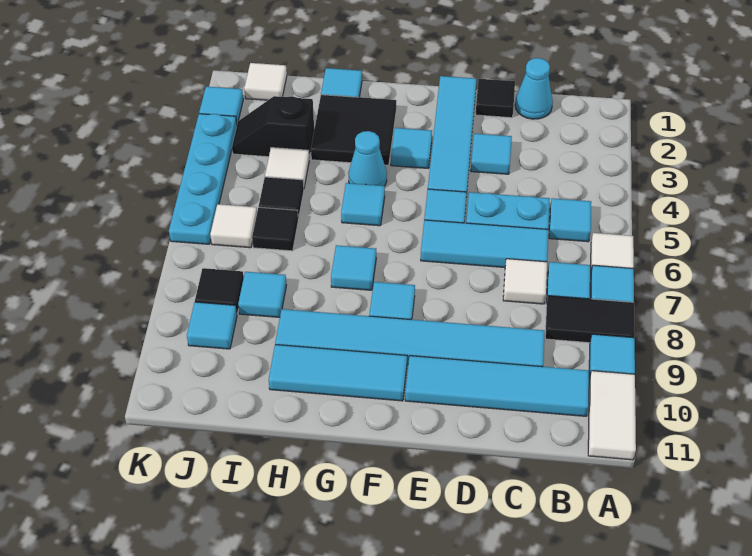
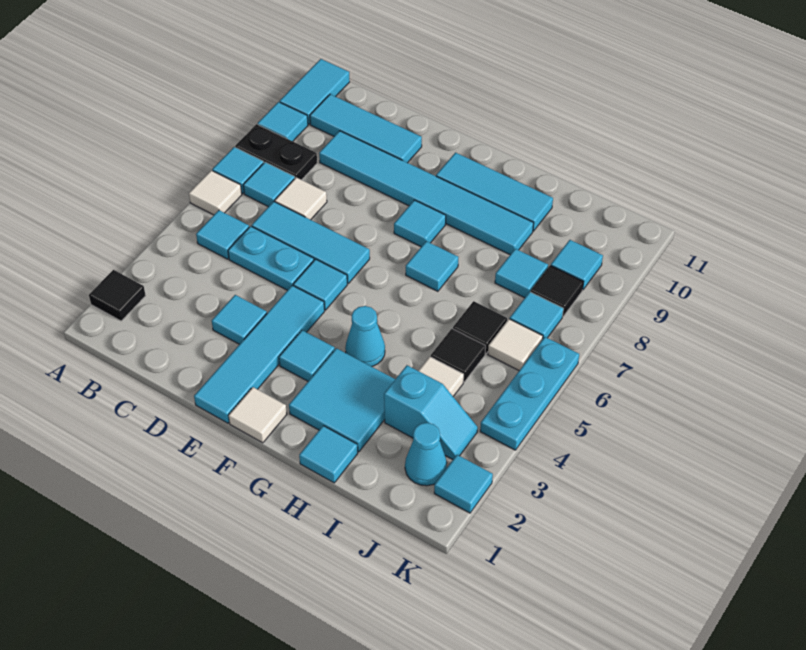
black tile A8:B8 level 1 -> black plate A8:B8 level 1
white tile A10:A11 level 1 -> cyan tile A10:A11 level 1
cyan tile B10:E10 level 1 -> cyan tile B10:D10 level 1
cyan cone C1 level 1 -> cyan cone J2 level 1
black tile D1 level 1 -> black tile A2 level 1
black tile G2:H3 level 1 -> cyan tile G2:H3 level 1
cyan tile G5 level 1 -> cyan tile J7 level 1
black slope I3:J3 level 1 top I -> cyan slope I3:J3 level 1 top I
white tile J1 level 1 -> white tile F1 level 1
cyan plate K3:K6 level 1 -> cyan plate K4:K6 level 1

